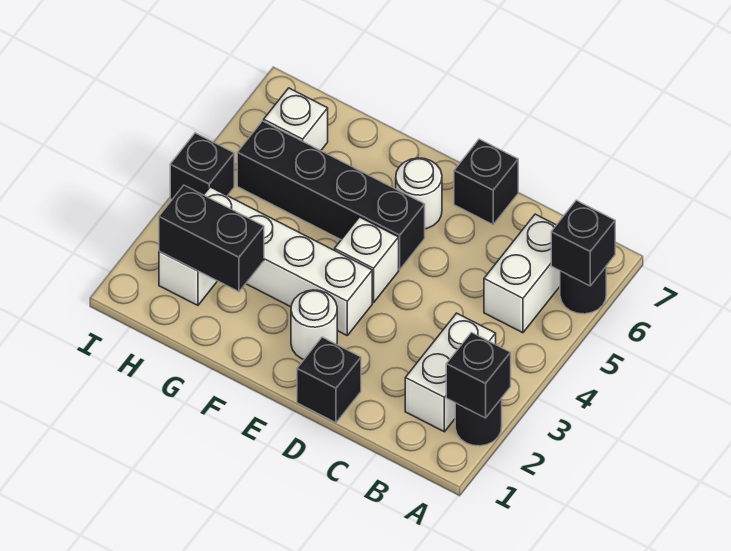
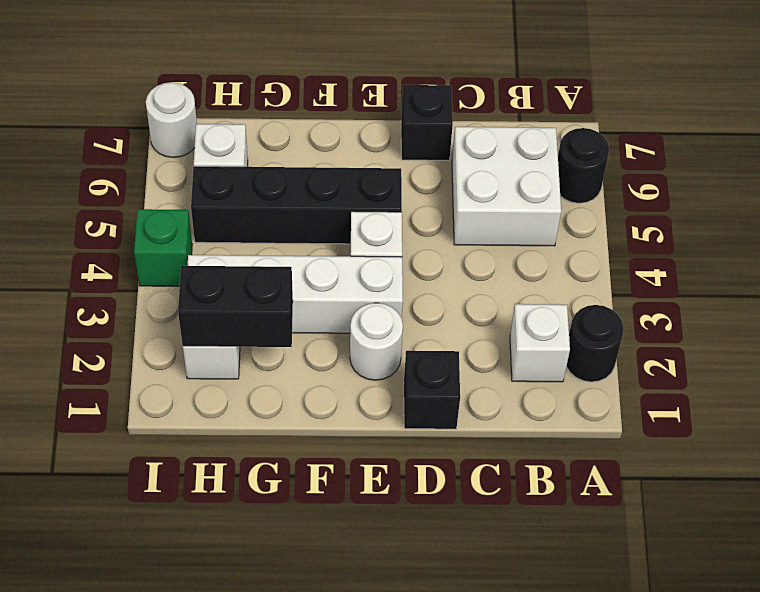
black brick A2 level 2 -> none
black brick A6 level 2 -> none
white brick B2:B3 level 1 -> white brick B2 level 1
white brick B5:B6 level 1 -> white brick B5:C6 level 1
white round brick E6 level 1 -> white round brick I7 level 1
black brick I4 level 1 -> green brick I4 level 1

